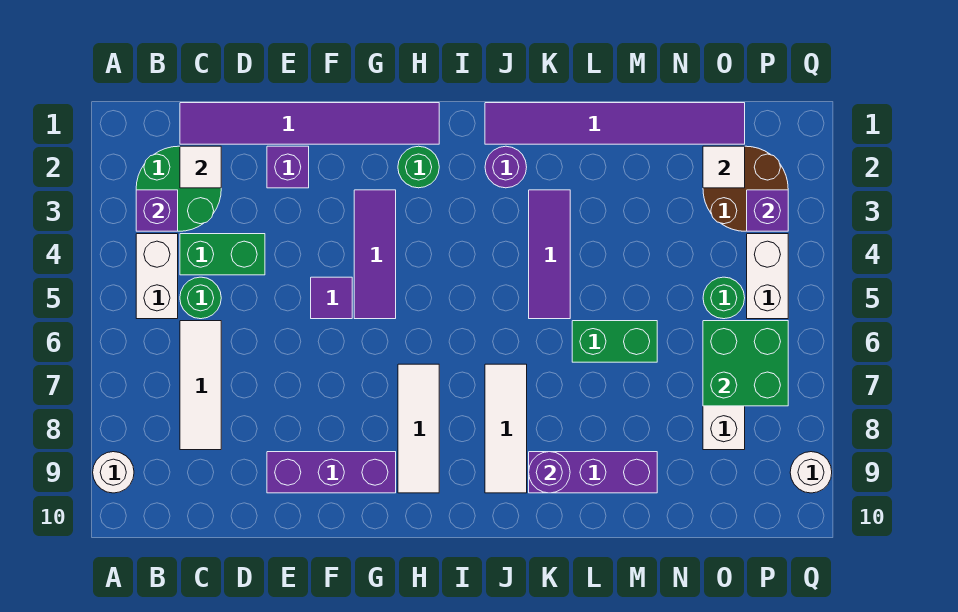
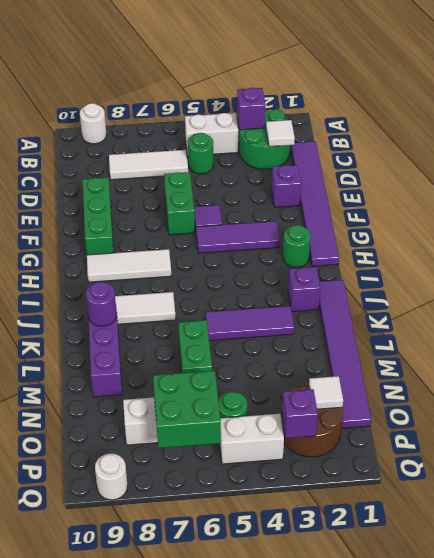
green brick C4:D4 level 1 -> green brick E6:F6 level 1
purple brick E9:G9 level 1 -> green brick E9:G9 level 1
purple round brick J2 level 1 -> purple brick J2 level 1

